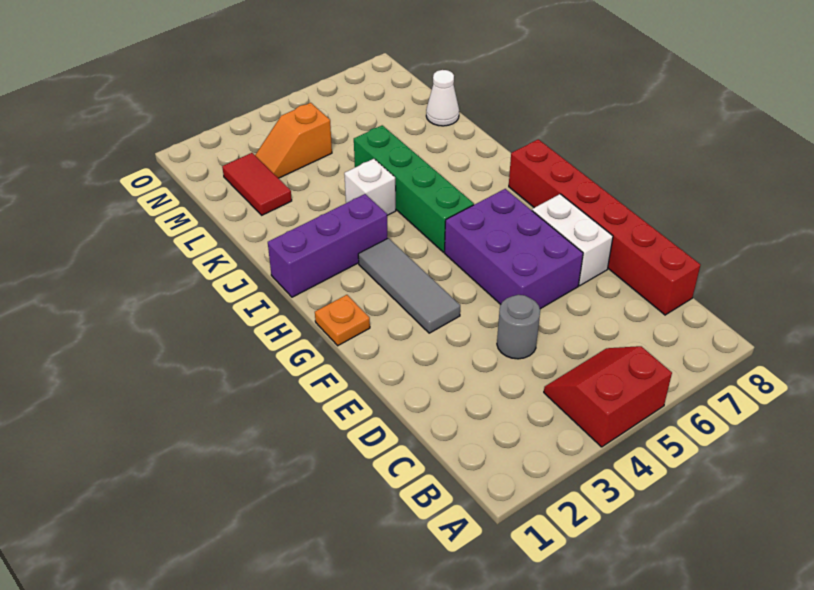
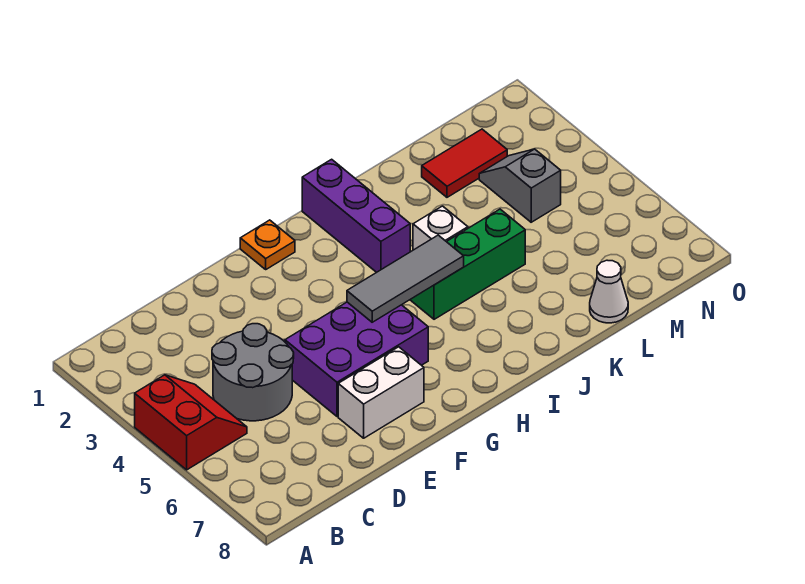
red brick C8:H8 level 1 -> none
grey round brick D4 level 1 -> grey round brick C4:D5 level 1
grey tile F3:H3 level 1 -> grey tile G5:I5 level 2
green brick H5:K5 level 1 -> green brick I5:K5 level 1
orange slope M3:M4 level 1 top 4 -> grey slope M3:M4 level 1 top 4

